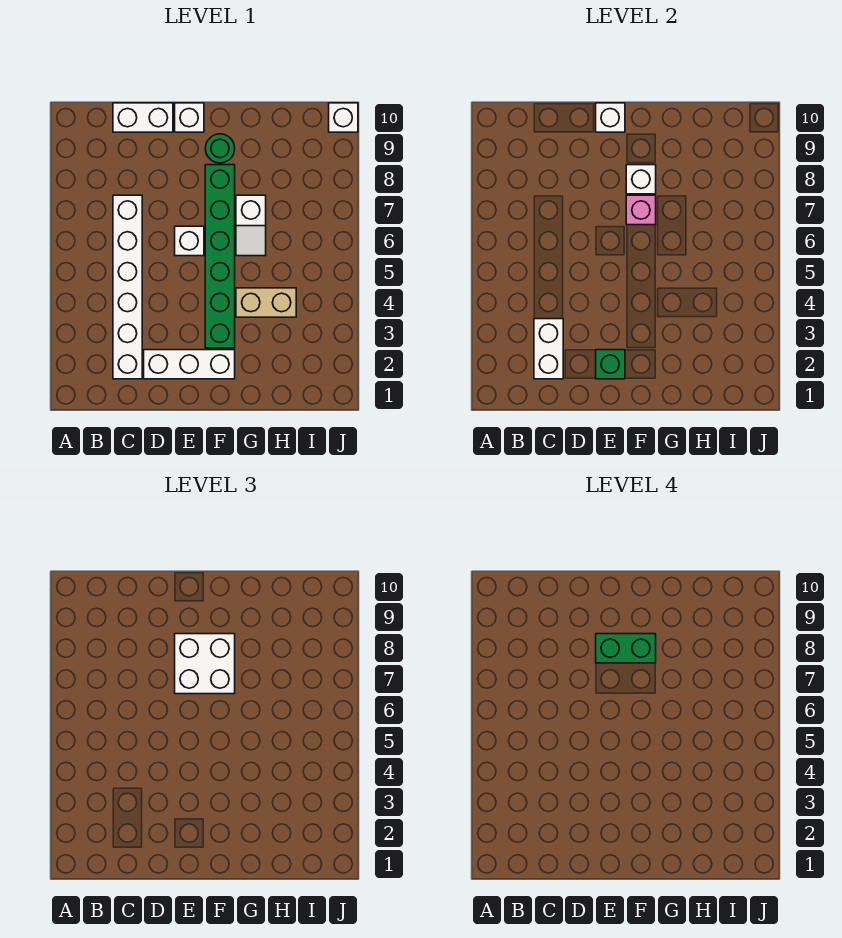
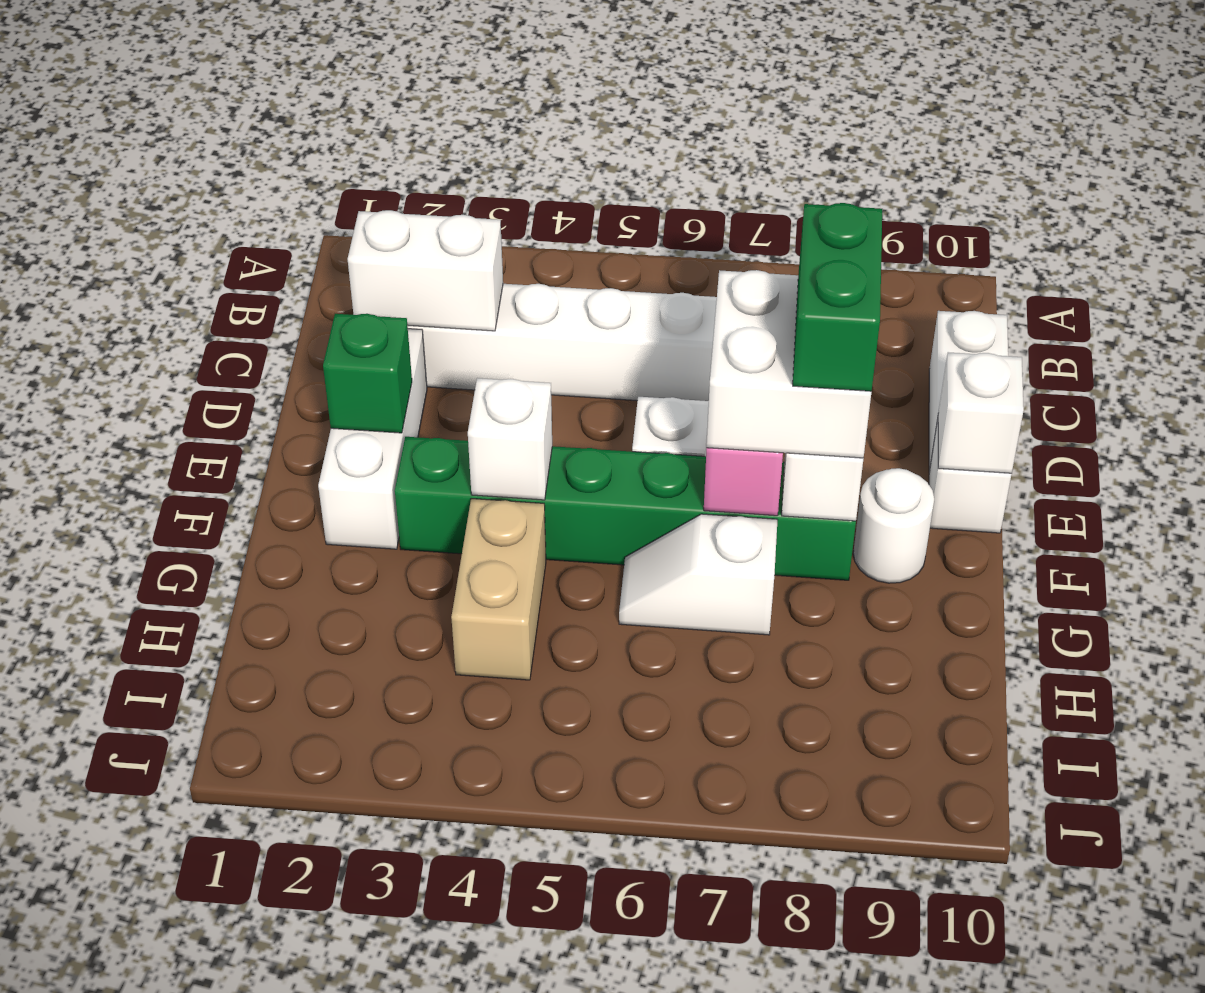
green round brick F9 level 1 -> white round brick F9 level 1
white brick J10 level 1 -> white brick F4 level 2

